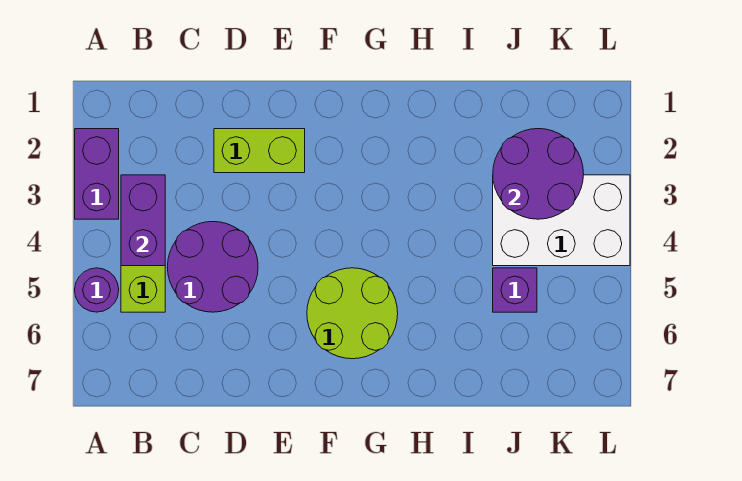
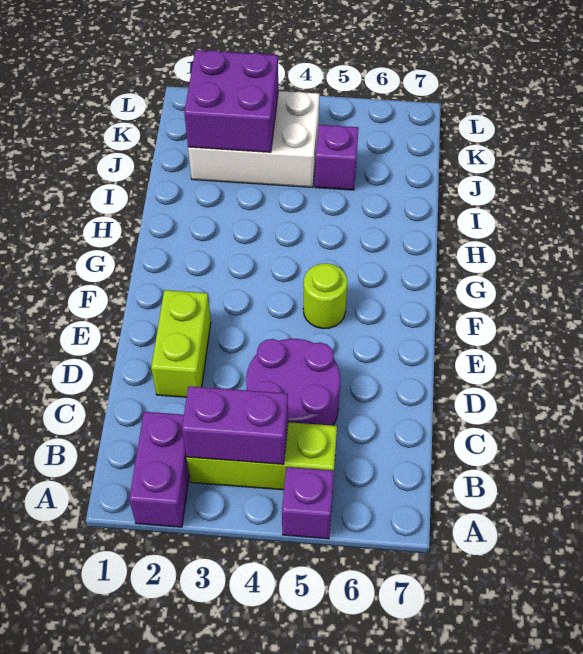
purple brick A2:A3 level 1 -> purple brick A2:B2 level 1
purple round brick A5 level 1 -> purple brick A5 level 1
lime round brick F5:G6 level 1 -> lime round brick F5 level 1
purple round brick J2:K3 level 2 -> purple brick J2:K3 level 2
white brick J3:L4 level 1 -> white brick J2:K4 level 1

